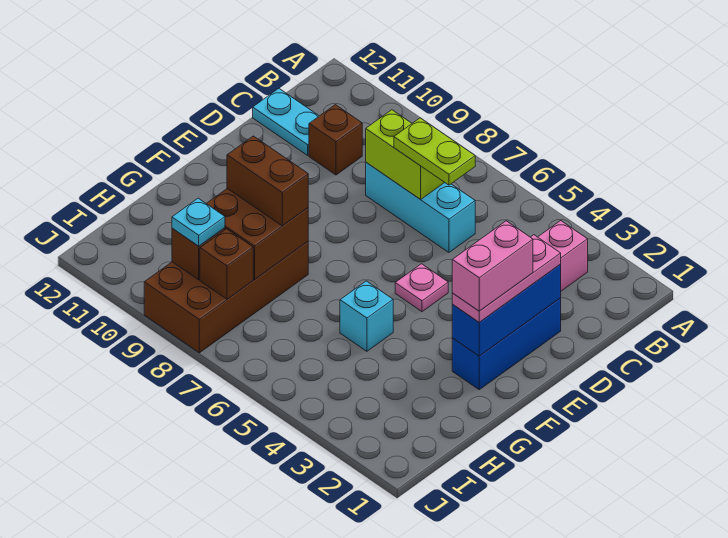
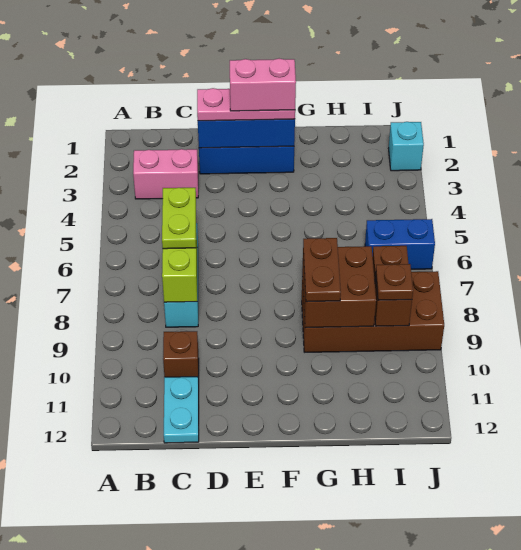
pink plate E5 level 1 -> none
cyan brick G5 level 1 -> cyan brick J2 level 1
brown brick G8:G9 level 3 -> brown plate G8:G9 level 3
none -> blue brick I6:J6 level 1
cyan plate I9 level 3 -> brown plate I9 level 3

